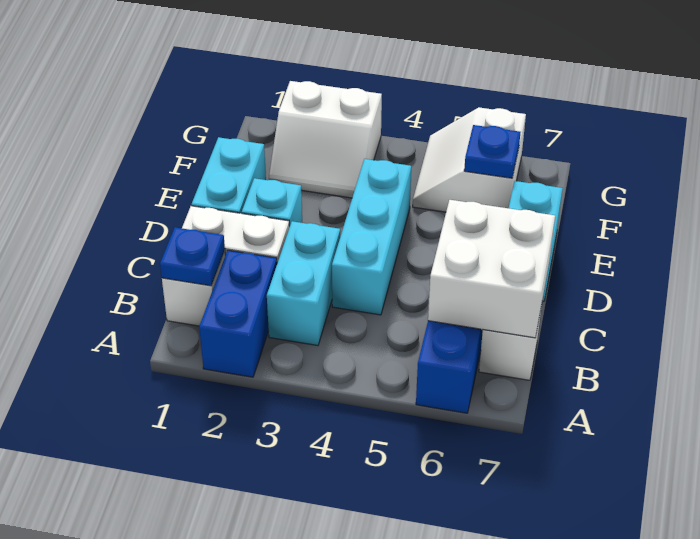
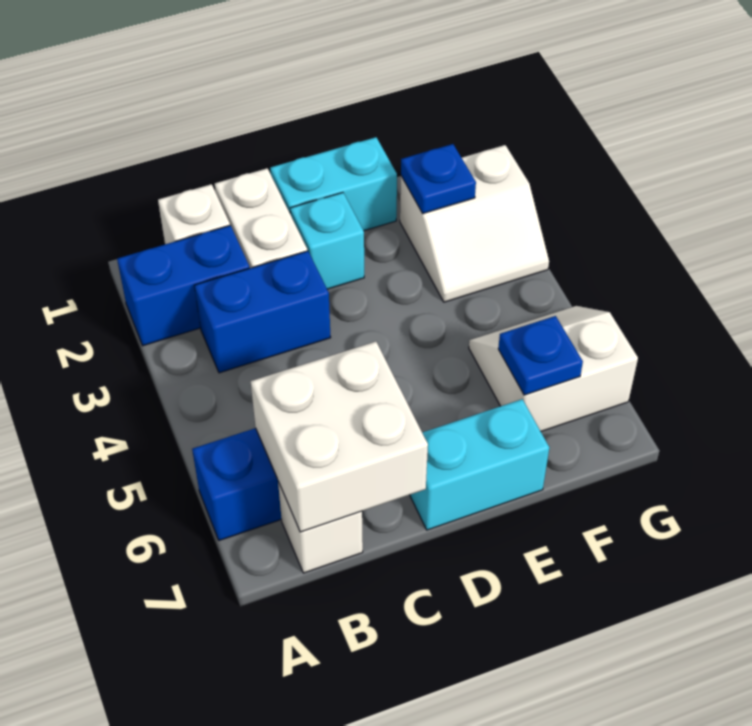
blue plate B1 level 2 -> blue plate F2 level 2
cyan brick B3:C3 level 1 -> blue brick B3:C3 level 1
cyan brick C4:E4 level 1 -> none
white slope F2:G3 level 1 top G -> white slope F2:G3 level 1 top 2

